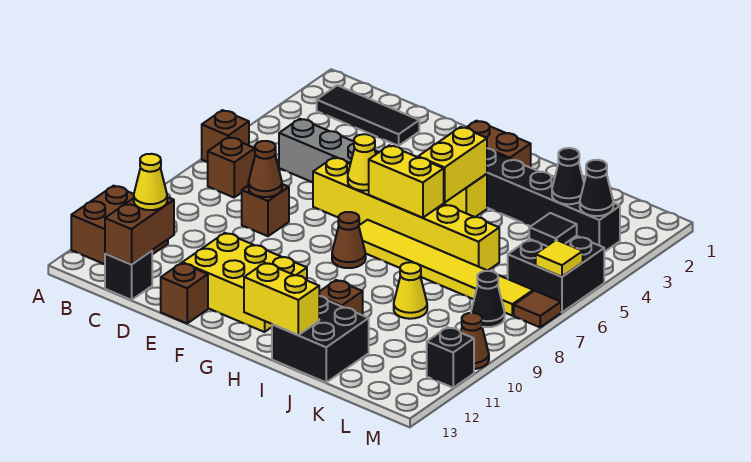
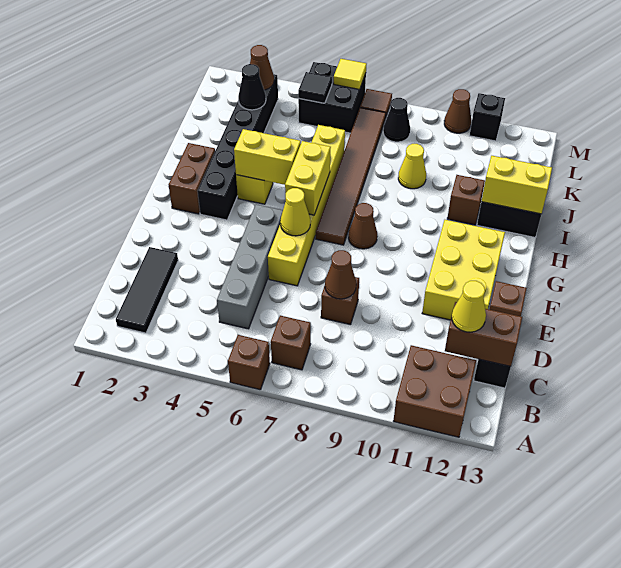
yellow tile G7:L7 level 1 -> brown tile G7:L7 level 1
yellow brick H13:I13 level 2 -> yellow brick I12:I13 level 2
black cone L3 level 2 -> brown cone L3 level 2

